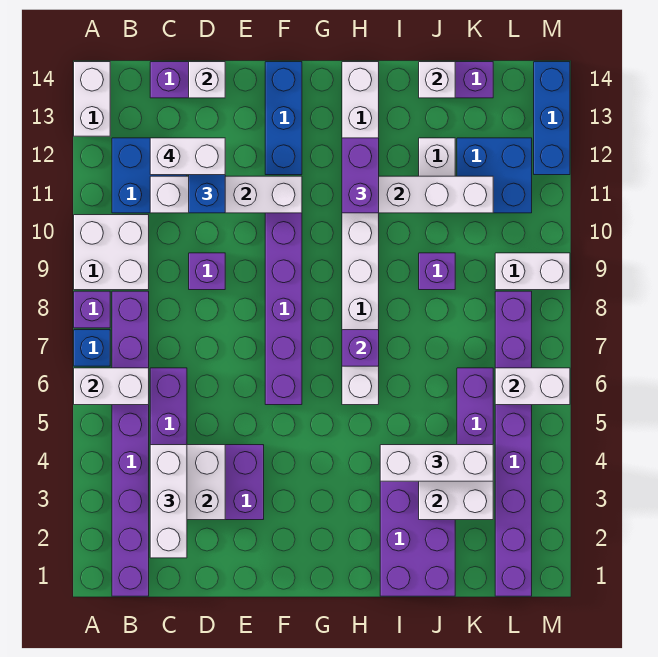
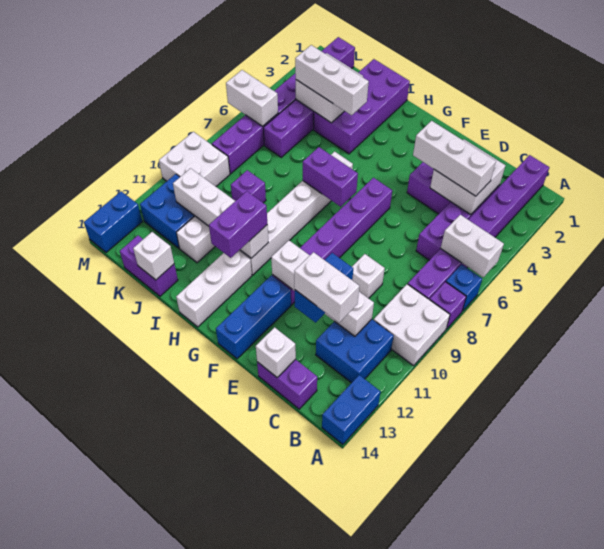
white brick A13:A14 level 1 -> blue brick A13:A14 level 1
white brick C2:C4 level 3 -> white brick C4:E4 level 3
purple brick D9 level 1 -> white brick D9 level 1
purple brick H7 level 2 -> purple brick G7:H7 level 2
white brick L9:M9 level 1 -> white brick L9:M10 level 1
blue brick M12:M14 level 1 -> blue brick M13:M14 level 1

